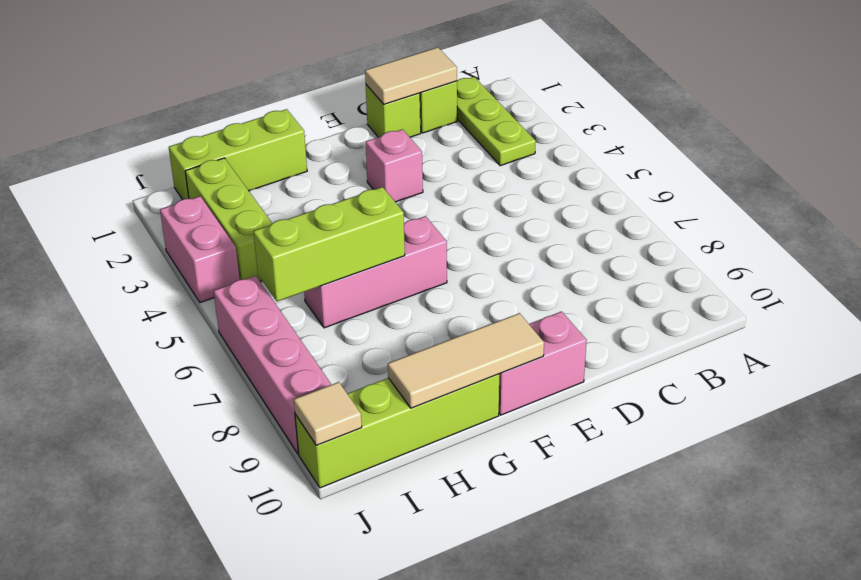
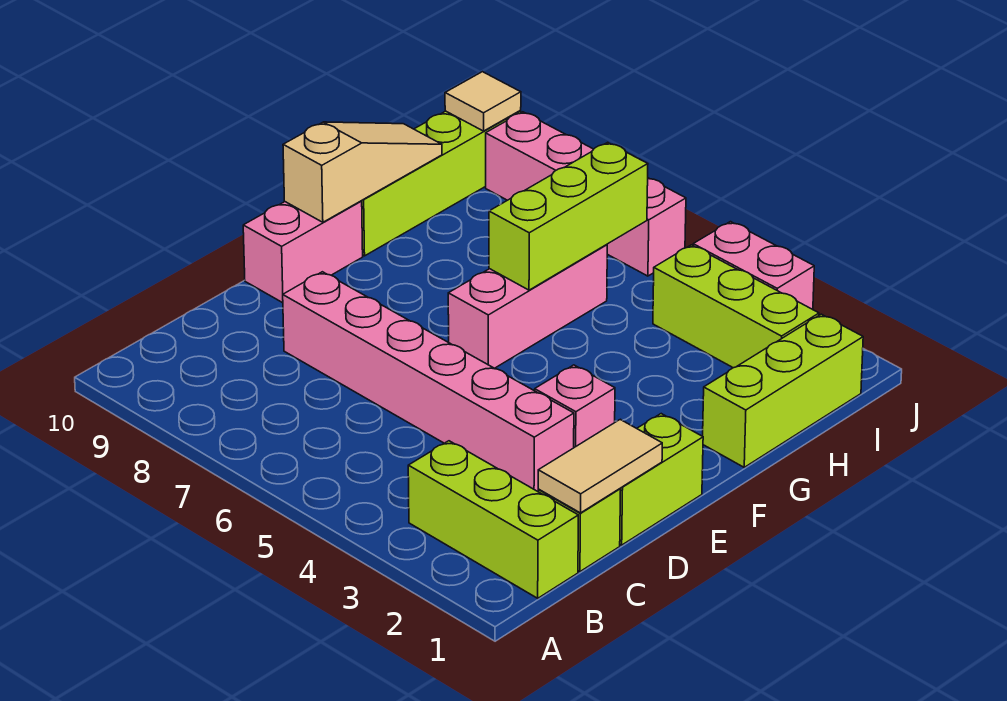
lime plate B1:B3 level 1 -> lime brick B1:B3 level 1
lime brick D1 level 1 -> lime brick D1:E1 level 1
none -> pink brick D3:D8 level 1
tan tile F10:H10 level 2 -> tan slope F10:H10 level 2 top F

